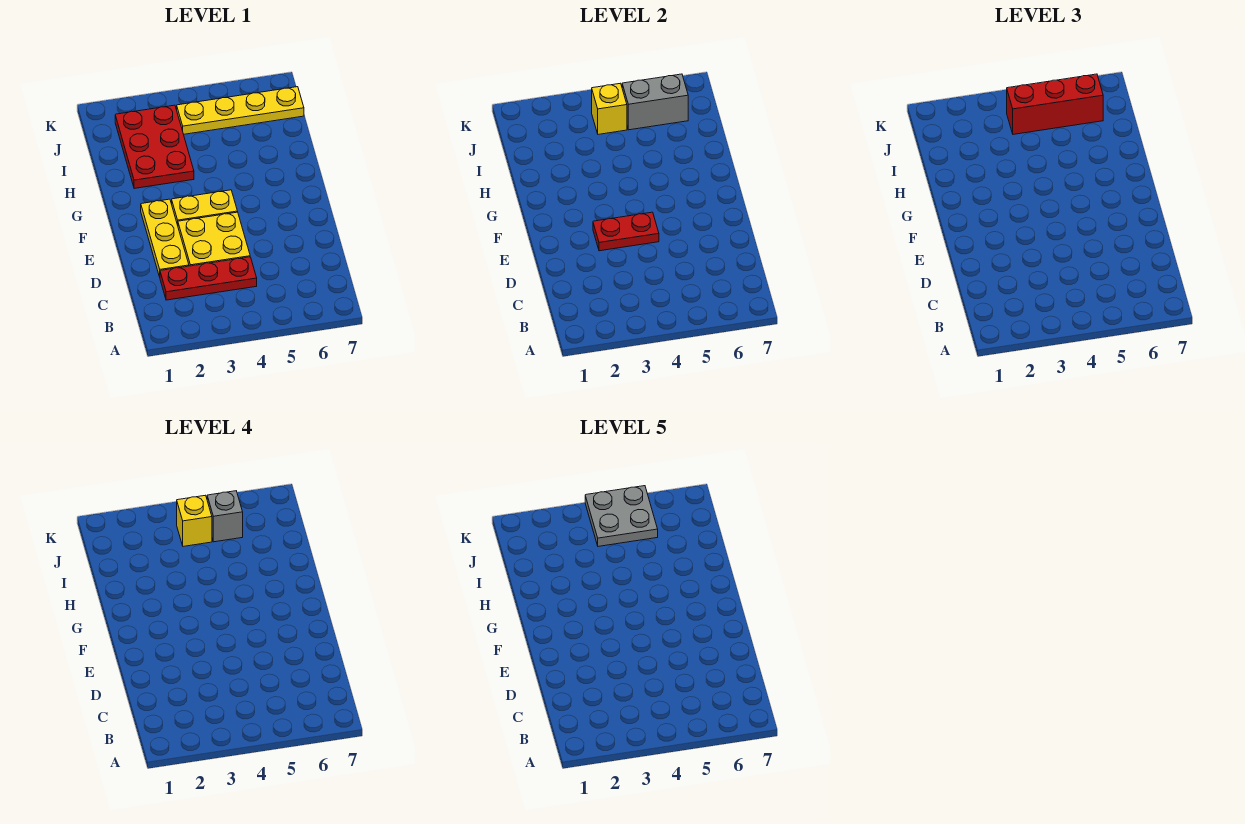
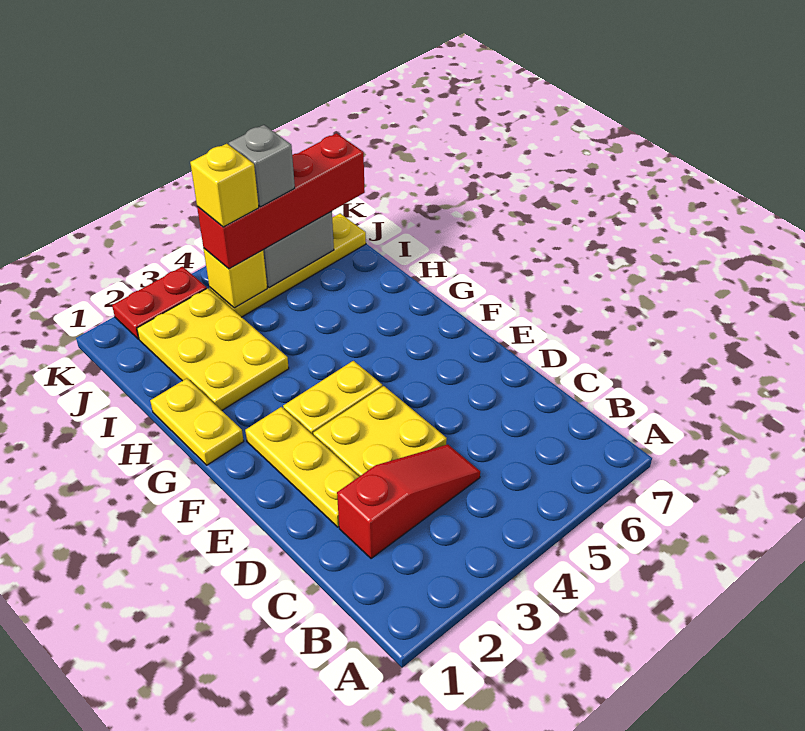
red plate C2:C4 level 1 -> red slope C2:C4 level 1 top 2
red plate E3:E4 level 2 -> red plate K2:K3 level 1
none -> yellow plate G1:H1 level 1
red plate H2:J3 level 1 -> yellow plate H2:J3 level 1
red brick J4:J6 level 3 -> red brick J4:J7 level 3
grey plate J4:K5 level 5 -> none

